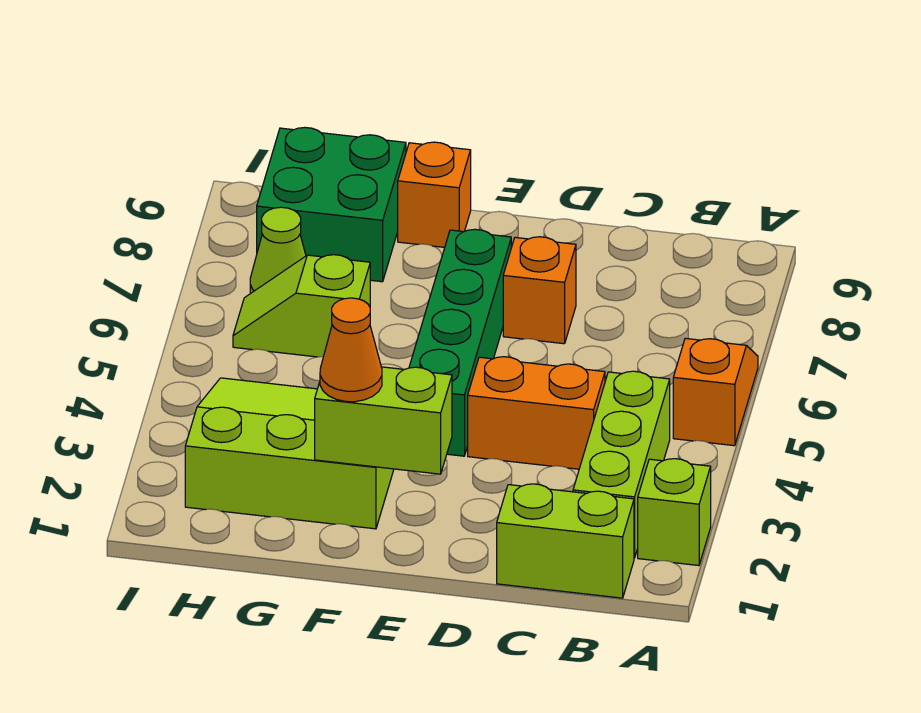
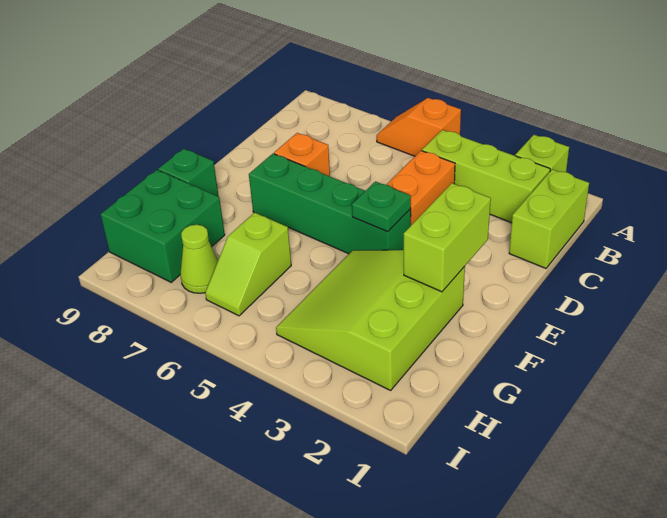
none -> green plate E4 level 2
orange cone F2 level 3 -> none
orange brick F9 level 1 -> green brick F9 level 1

